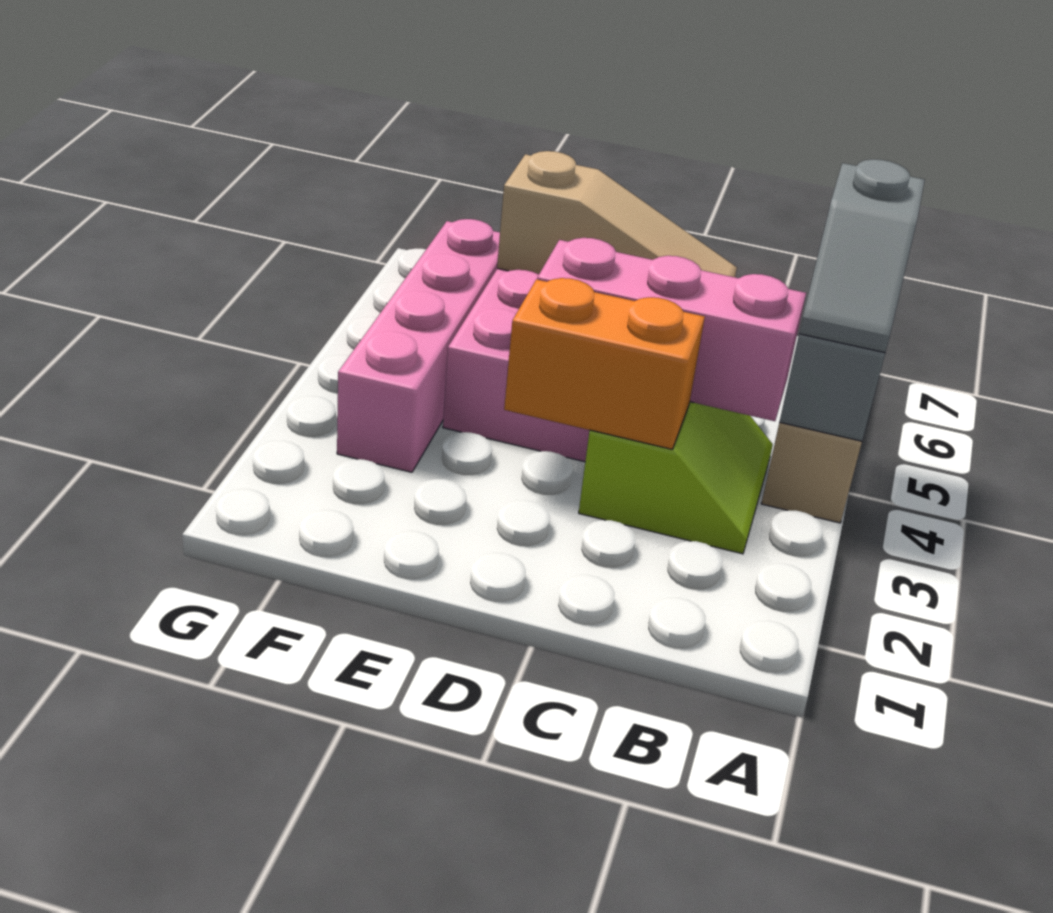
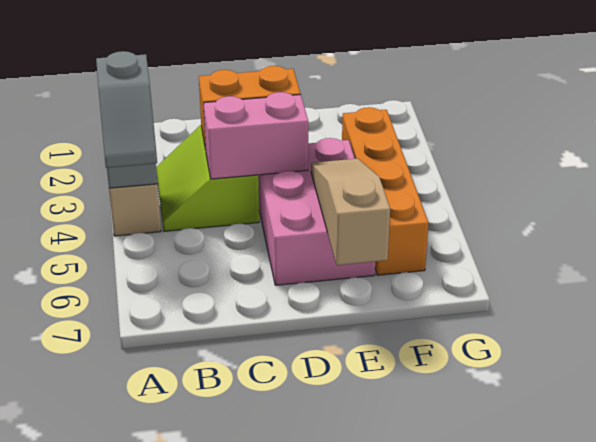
grey slope A4:A5 level 3 top 5 -> grey slope A4:A5 level 3 top 4
pink brick B4:D4 level 2 -> pink brick C4:D4 level 2
tan slope C6:E6 level 2 top E -> tan slope E5:E7 level 2 top 7
pink brick F3:F6 level 1 -> orange brick F3:F6 level 1

